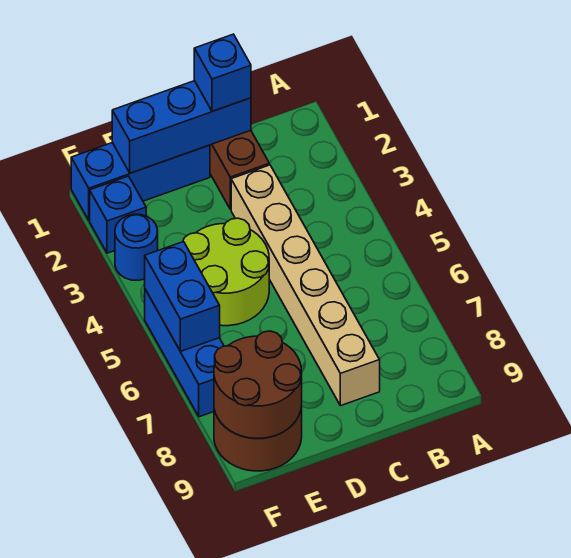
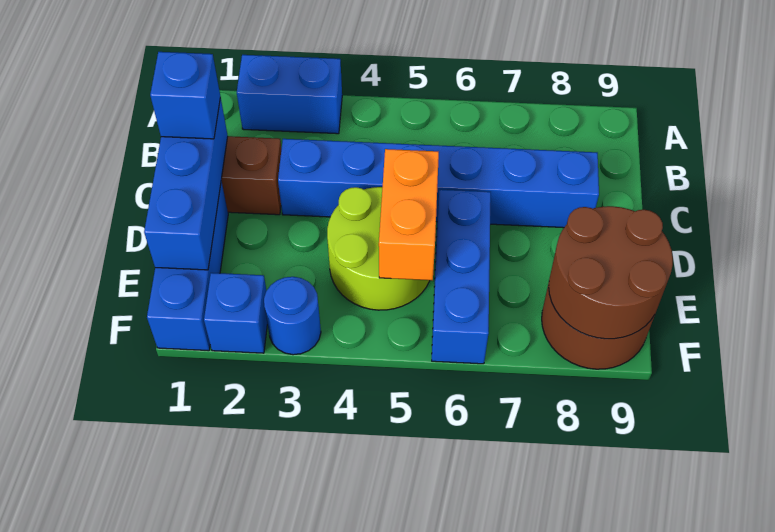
tan brick C3:C8 level 1 -> blue brick C3:C8 level 1
none -> orange brick D5:E5 level 2
blue brick F5:F7 level 1 -> blue brick D6:F6 level 1
blue brick F5:F6 level 2 -> blue brick A2:A3 level 1

